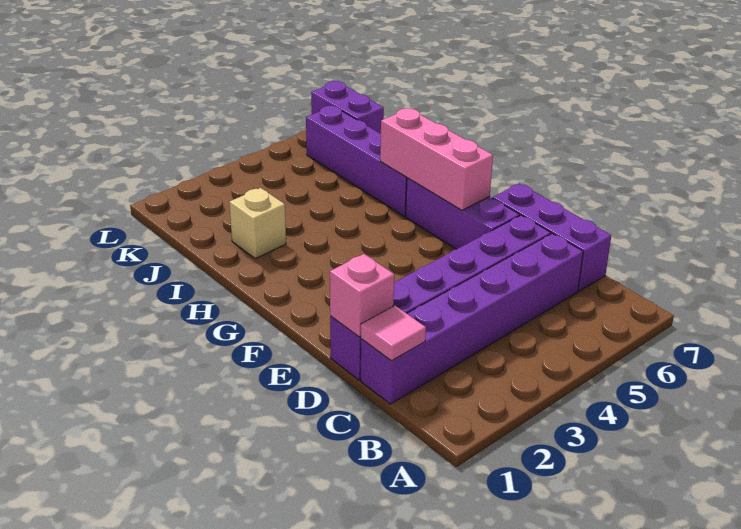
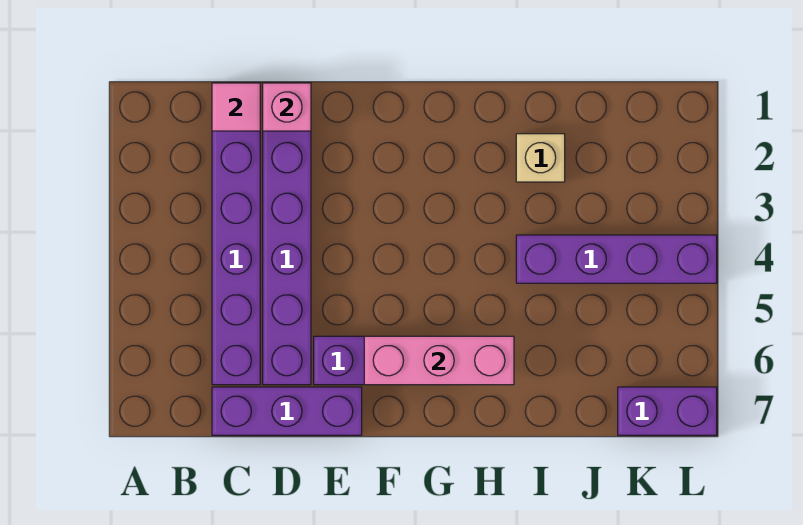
purple brick H6:K6 level 1 -> purple brick I4:L4 level 1

